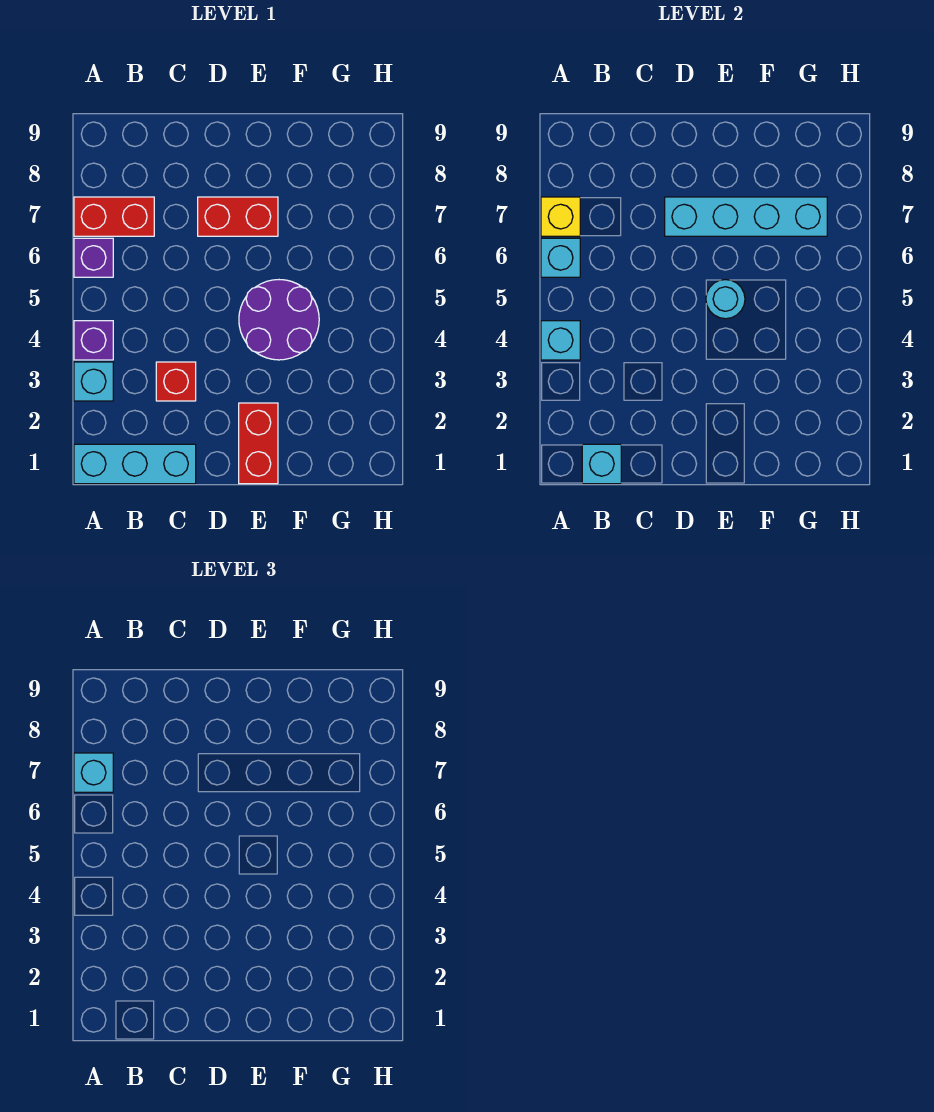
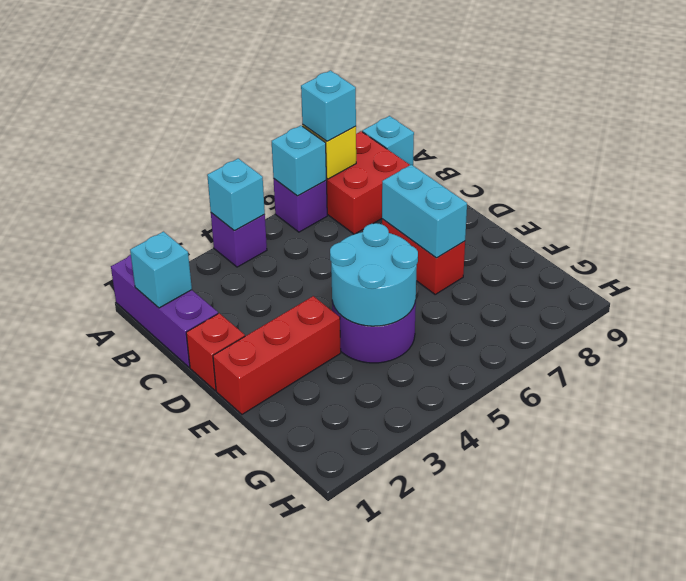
cyan brick A1:C1 level 1 -> purple brick A1:C1 level 1
cyan brick A3 level 1 -> cyan brick A9 level 1
red brick A7:B7 level 1 -> red brick A7:B8 level 1
red brick C3 level 1 -> red brick D1 level 1
cyan brick D7:G7 level 2 -> cyan brick D7:E7 level 2
red brick E1:E2 level 1 -> red brick E1:E3 level 1
cyan round brick E5 level 2 -> cyan round brick E4:F5 level 2

